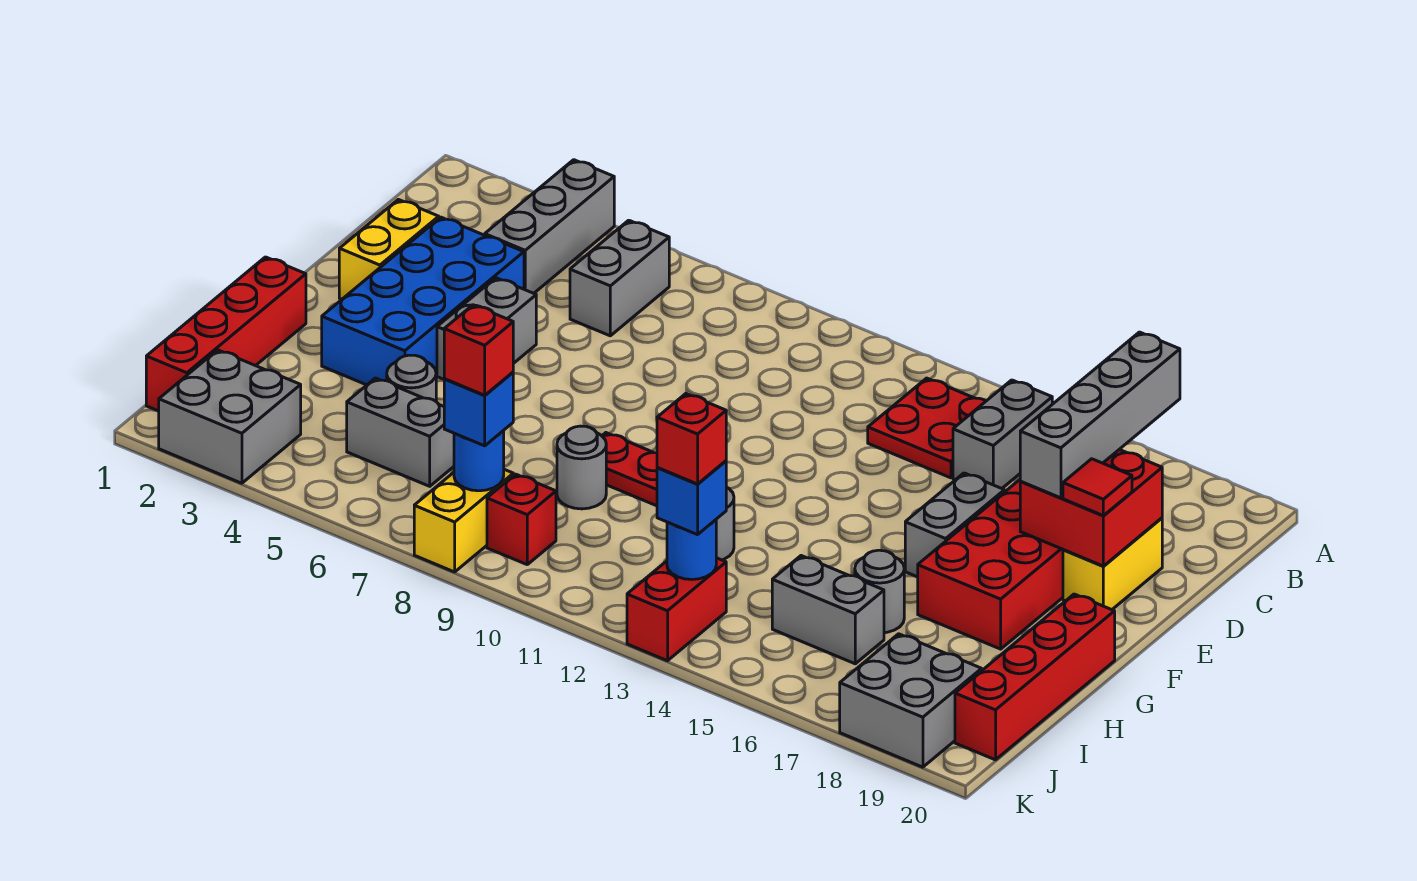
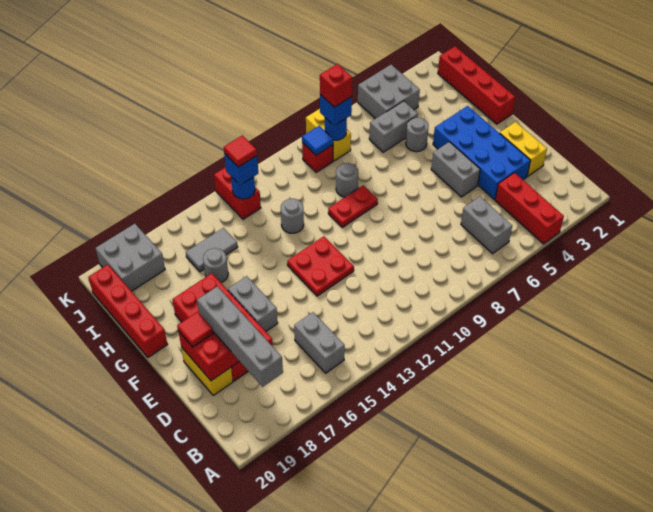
grey brick A4:C4 level 1 -> red brick A4:C4 level 1
red plate B13:C14 level 1 -> red plate E12:F13 level 1
grey brick I15:I16 level 1 -> grey tile I15:I16 level 1
grey brick J2:K3 level 1 -> grey brick J4:K5 level 1
none -> blue tile J9 level 2
red brick J13 level 4 -> red tile J13 level 4

